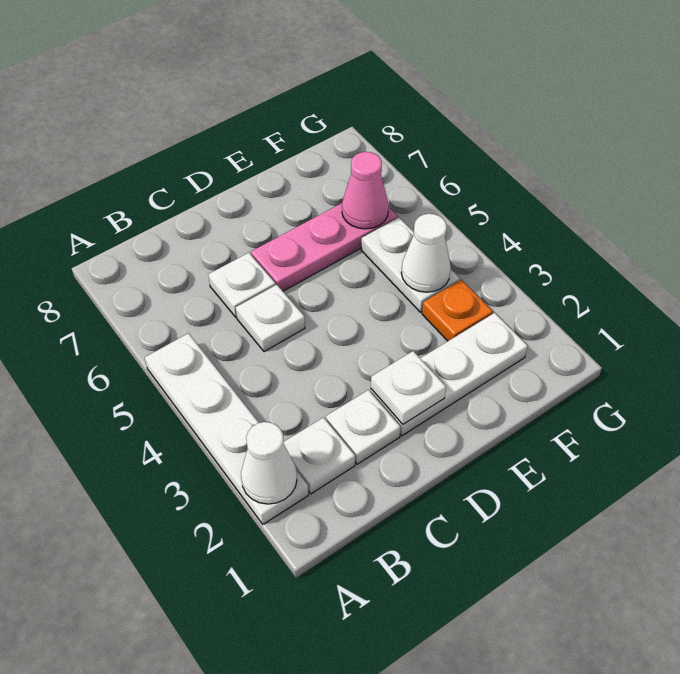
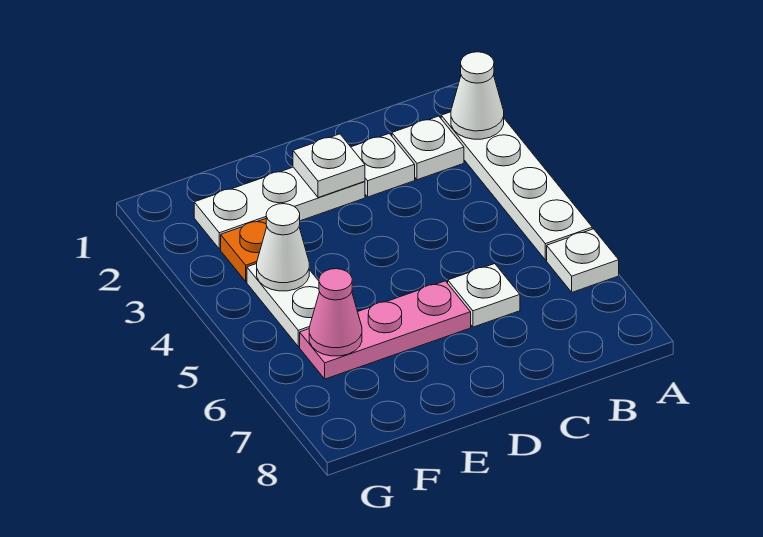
white plate C5 level 1 -> white plate A6 level 1

